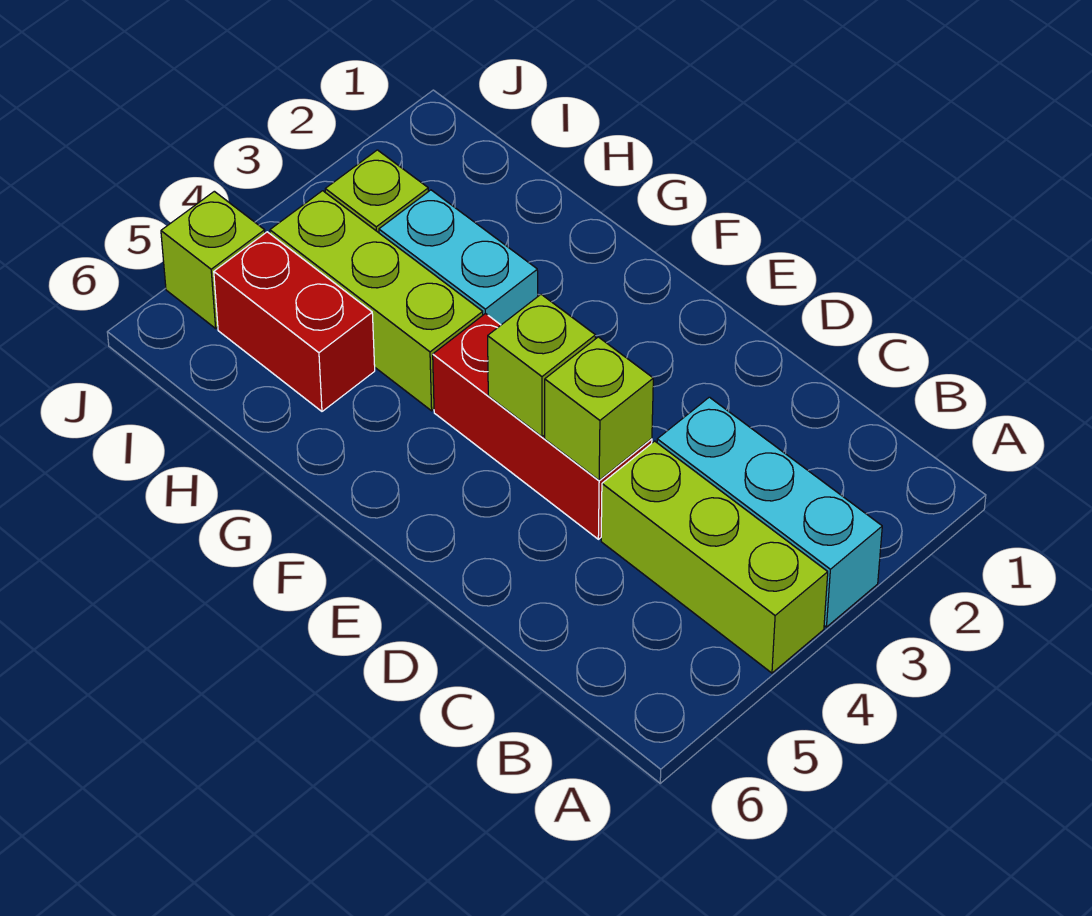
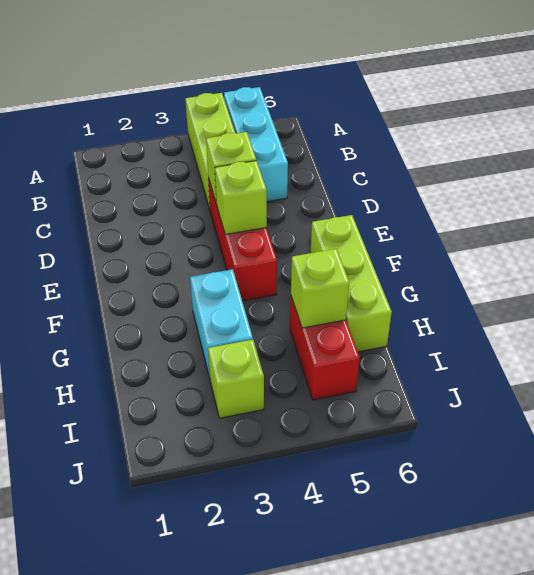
cyan brick A3:C3 level 1 -> cyan brick A5:C5 level 1
lime brick G4:I4 level 1 -> lime brick F6:H6 level 1
lime brick J5 level 1 -> lime brick H5 level 2

